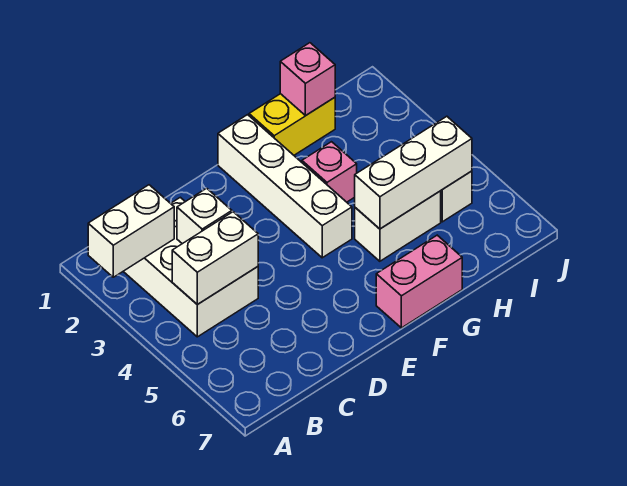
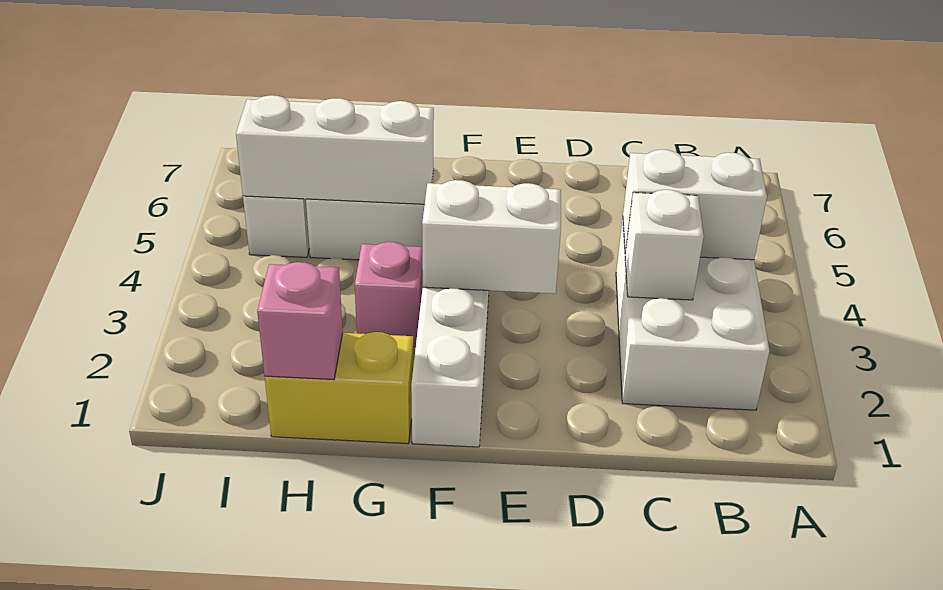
white brick A2:B2 level 2 -> white brick E3:F3 level 2
pink brick F7:G7 level 1 -> none

